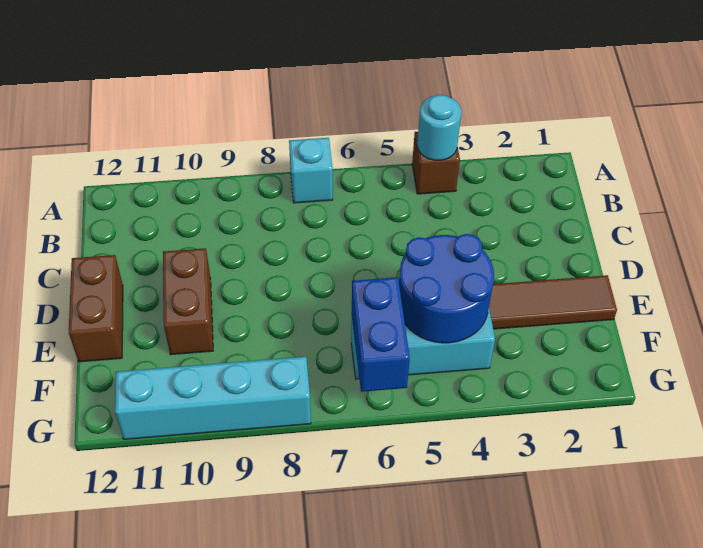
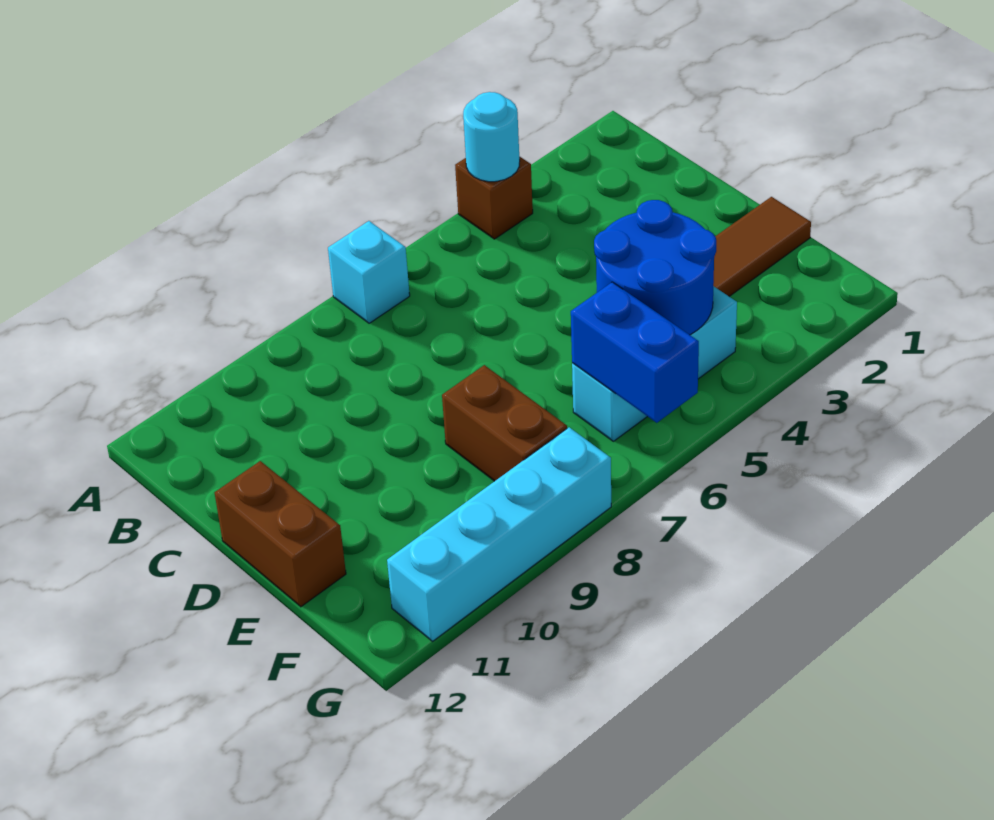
brown brick D10:E10 level 1 -> brown brick E8:F8 level 1

